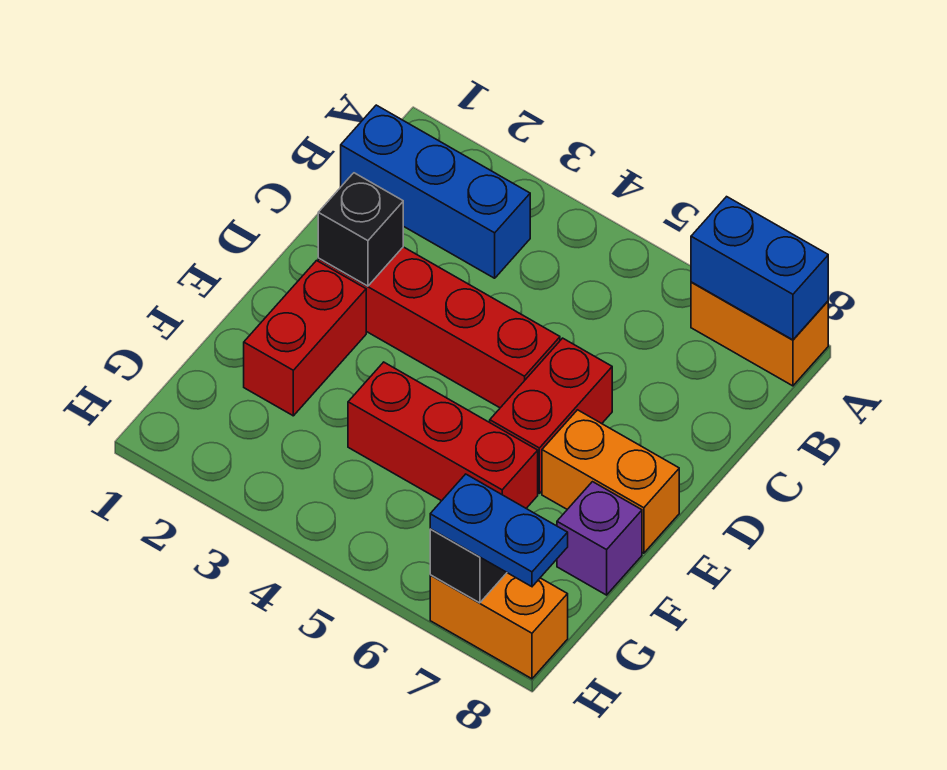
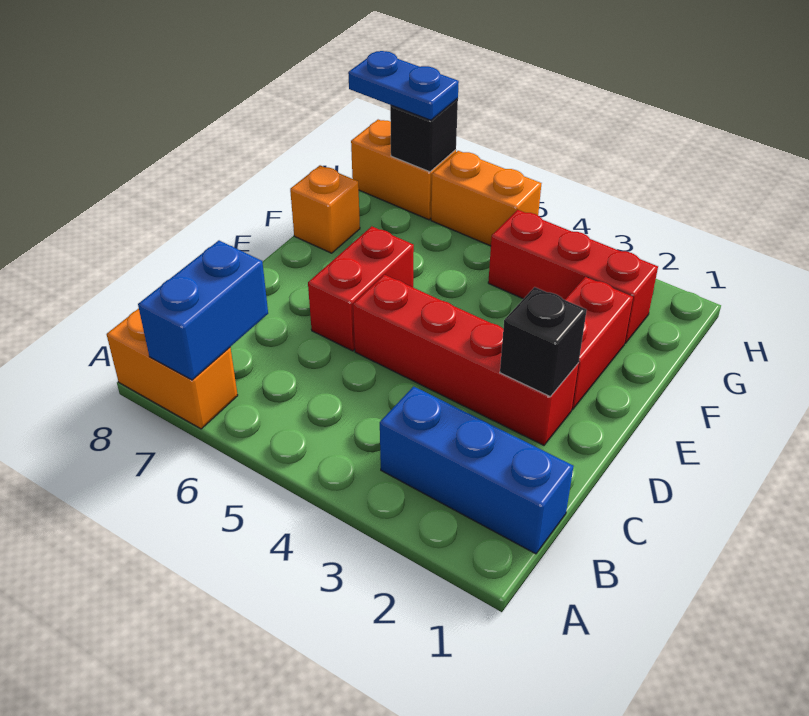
blue brick A7:A8 level 2 -> blue brick A7:B7 level 2
orange brick E7:E8 level 1 -> orange brick H5:H6 level 1
red brick F4:F6 level 1 -> red brick G2:G4 level 1
purple brick F8 level 1 -> orange brick F8 level 1

